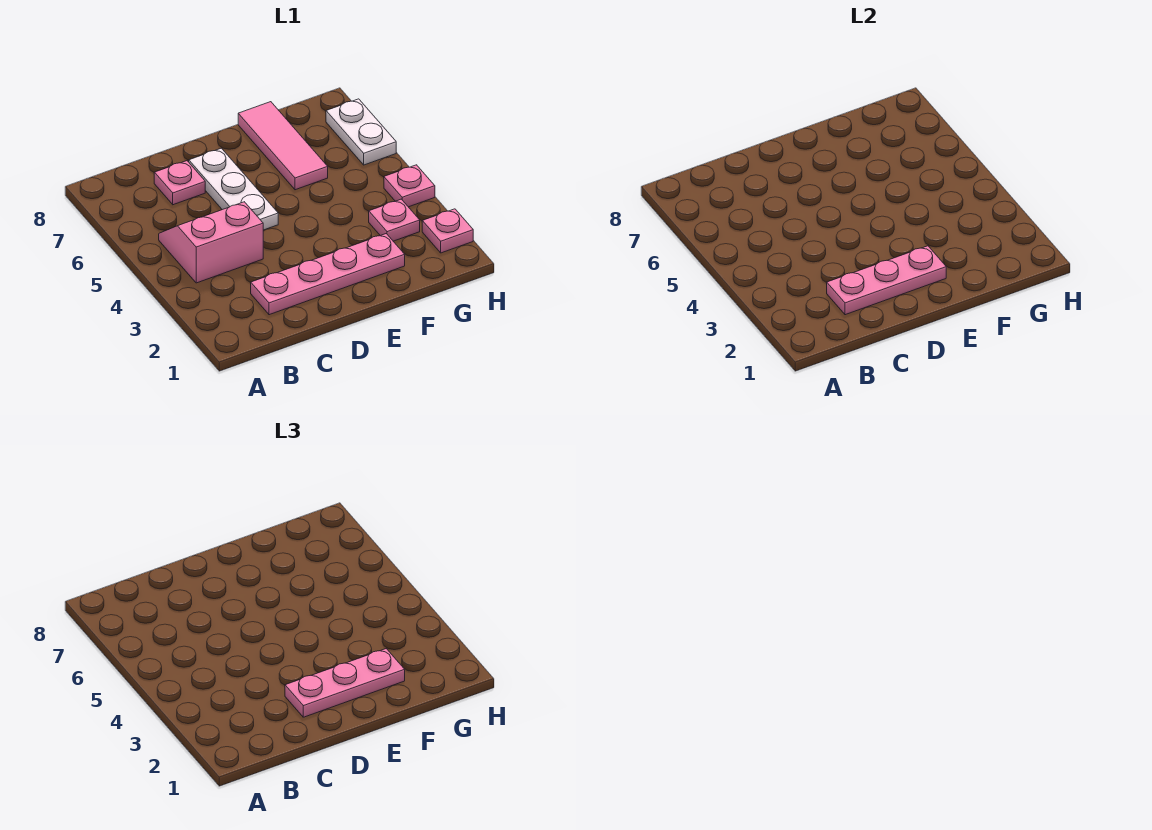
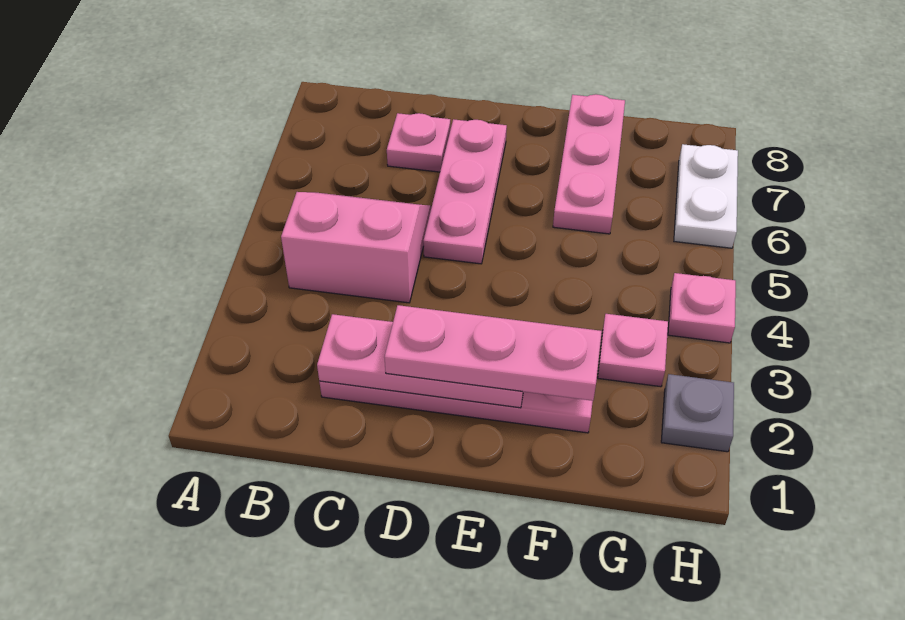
white plate D5:D7 level 1 -> pink plate D5:D7 level 1
pink tile F6:F8 level 1 -> pink plate F6:F8 level 1
pink plate H2 level 1 -> grey plate H2 level 1

